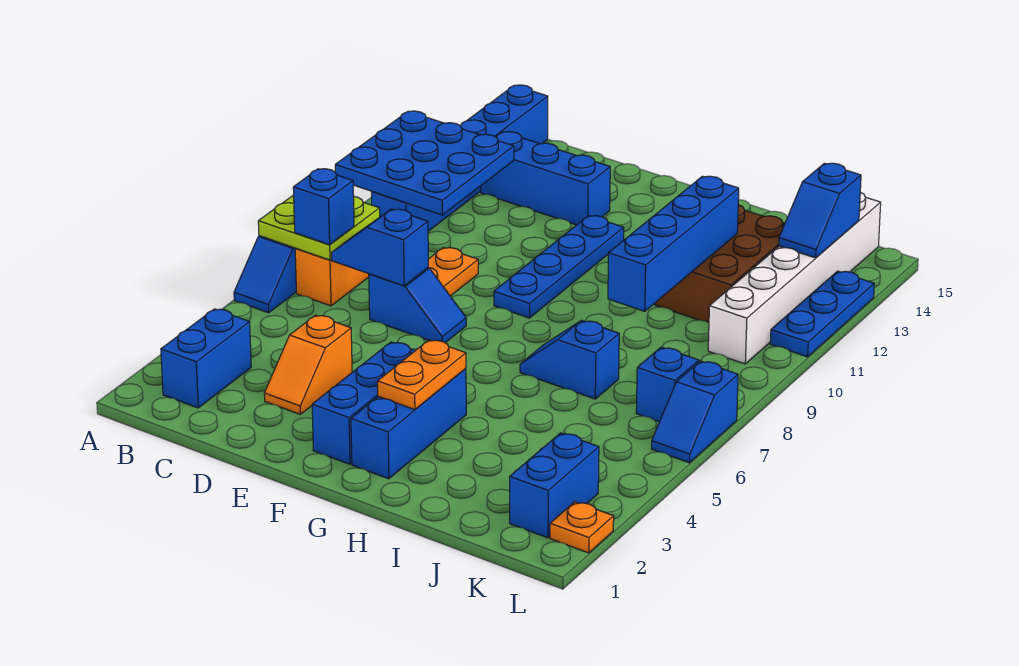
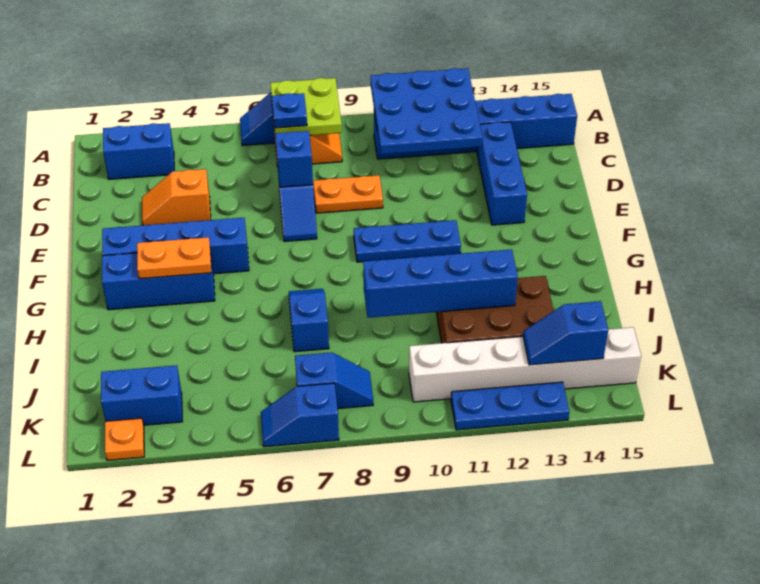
blue brick B7 level 3 -> blue plate B7 level 3
blue brick F2:F4 level 1 -> blue brick F2:F5 level 1
blue plate F9:F12 level 1 -> blue plate F9:F11 level 1

